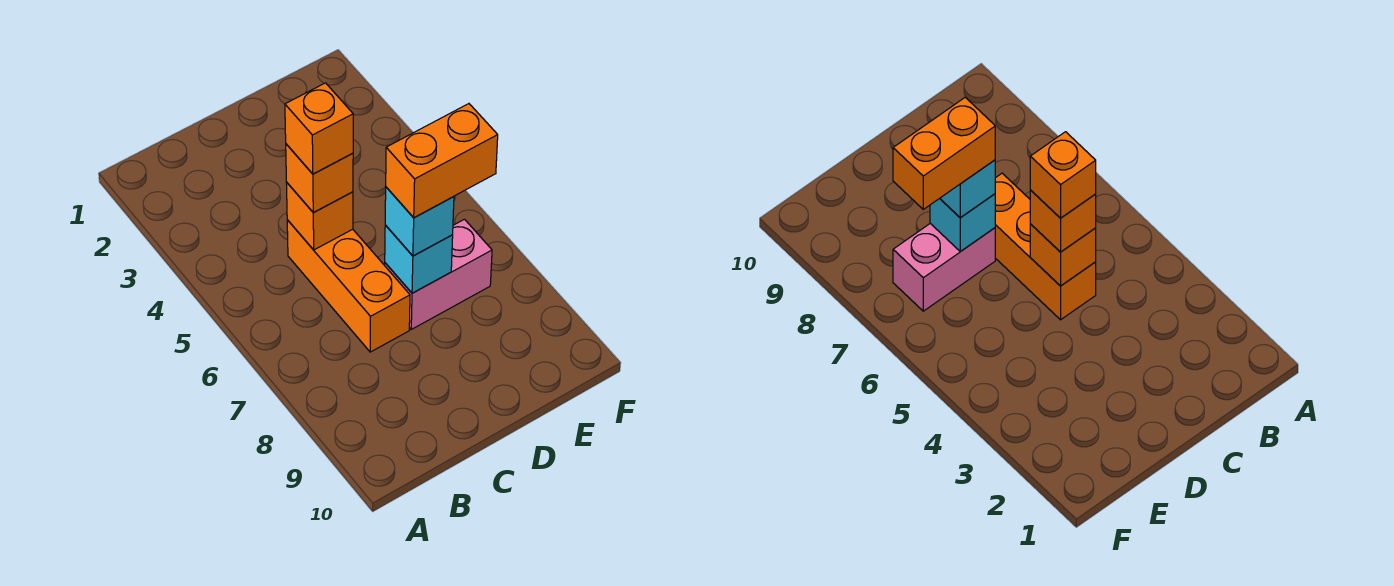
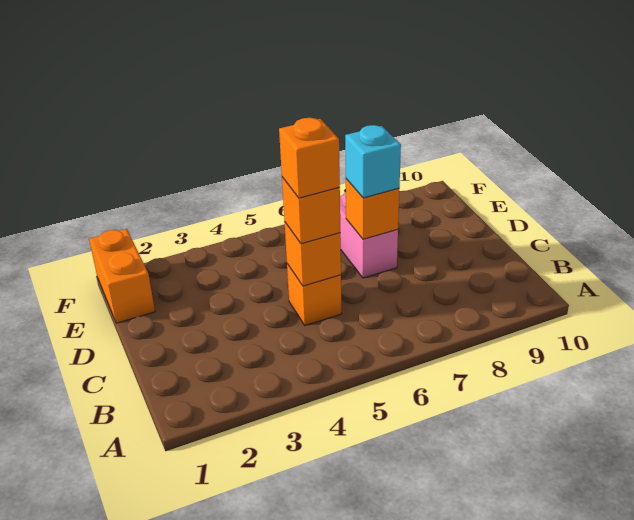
orange brick C5:C7 level 1 -> orange brick C5 level 1
cyan brick D7 level 2 -> orange brick D7 level 2
orange brick D7:E7 level 4 -> orange brick E1:F1 level 1

